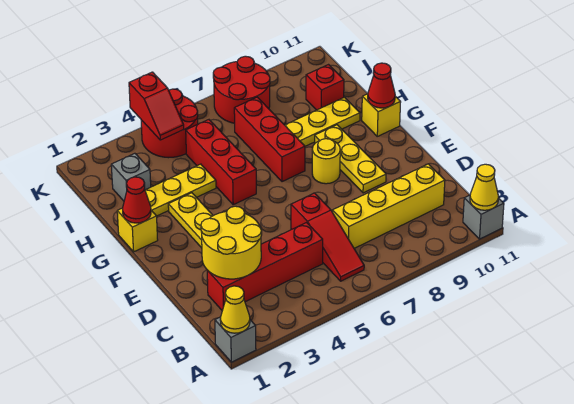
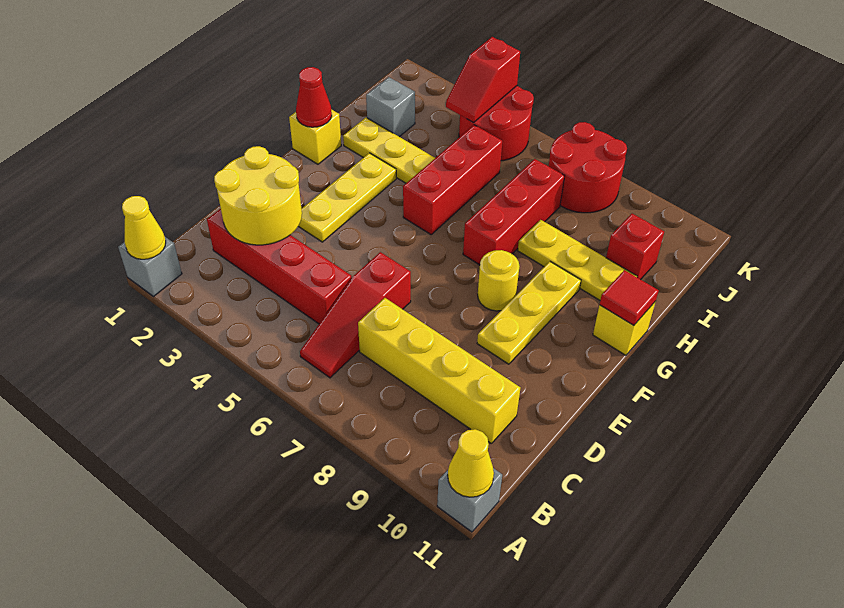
red cone G11 level 2 -> red tile G11 level 2

